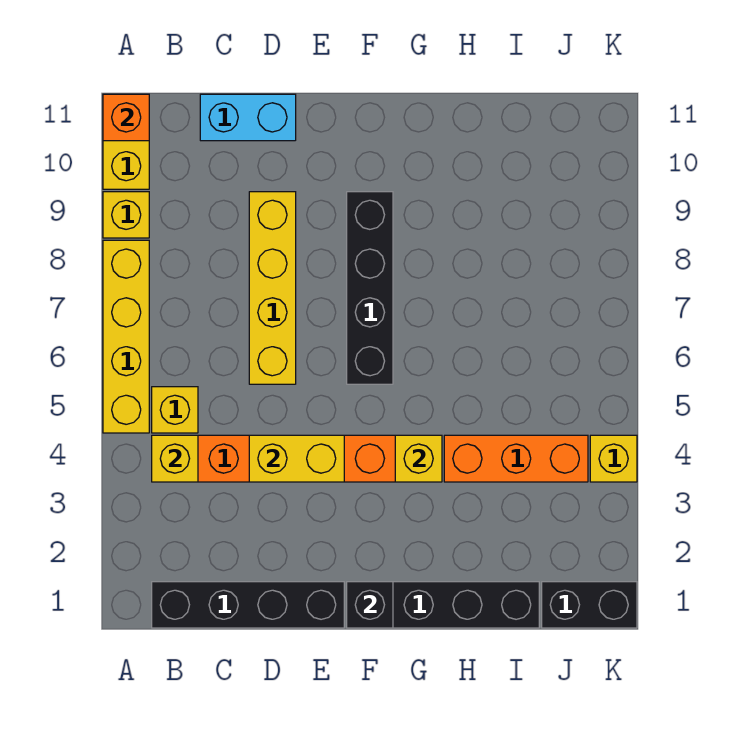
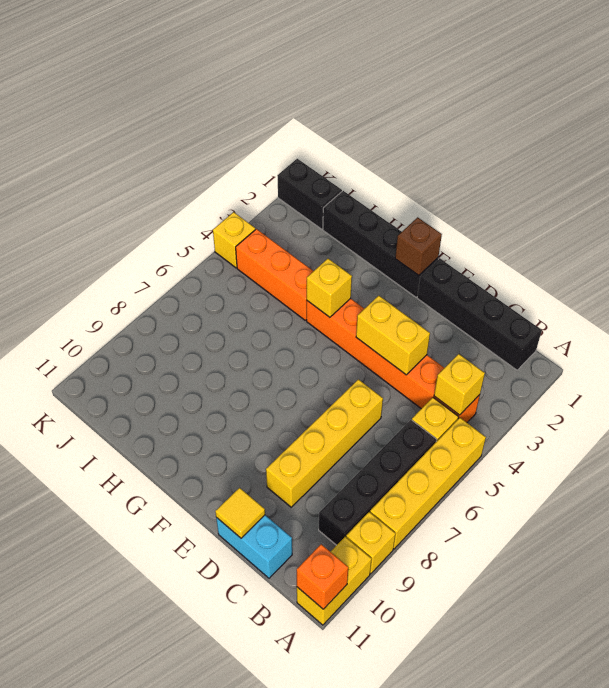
none -> yellow tile D11 level 2
black brick F1 level 2 -> brown brick F1 level 2
black brick F6:F9 level 1 -> black brick B6:B9 level 1

